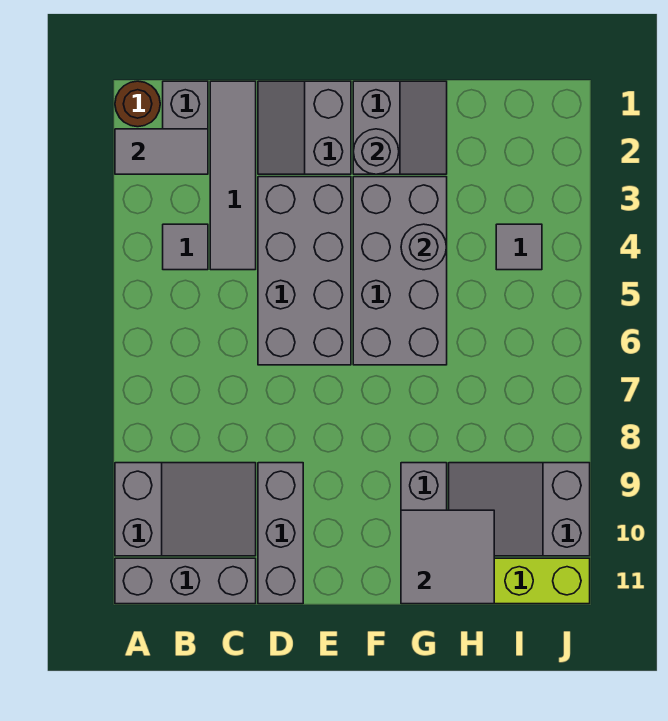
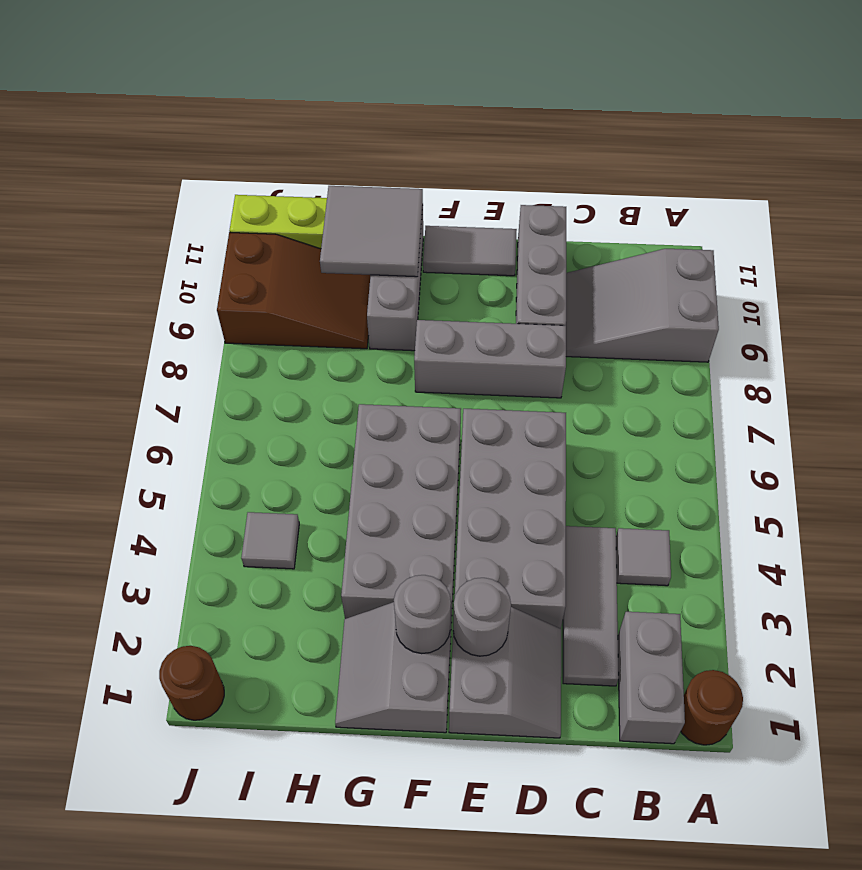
grey tile A2:B2 level 2 -> grey tile E11:F11 level 1
grey brick A11:C11 level 1 -> grey brick D8:F8 level 1
grey tile C1:C4 level 1 -> grey tile C2:C4 level 1
grey round brick G4 level 2 -> grey round brick E2 level 2
grey slope H9:J10 level 1 top J -> brown slope H9:J10 level 1 top J
none -> brown round brick J1 level 1

